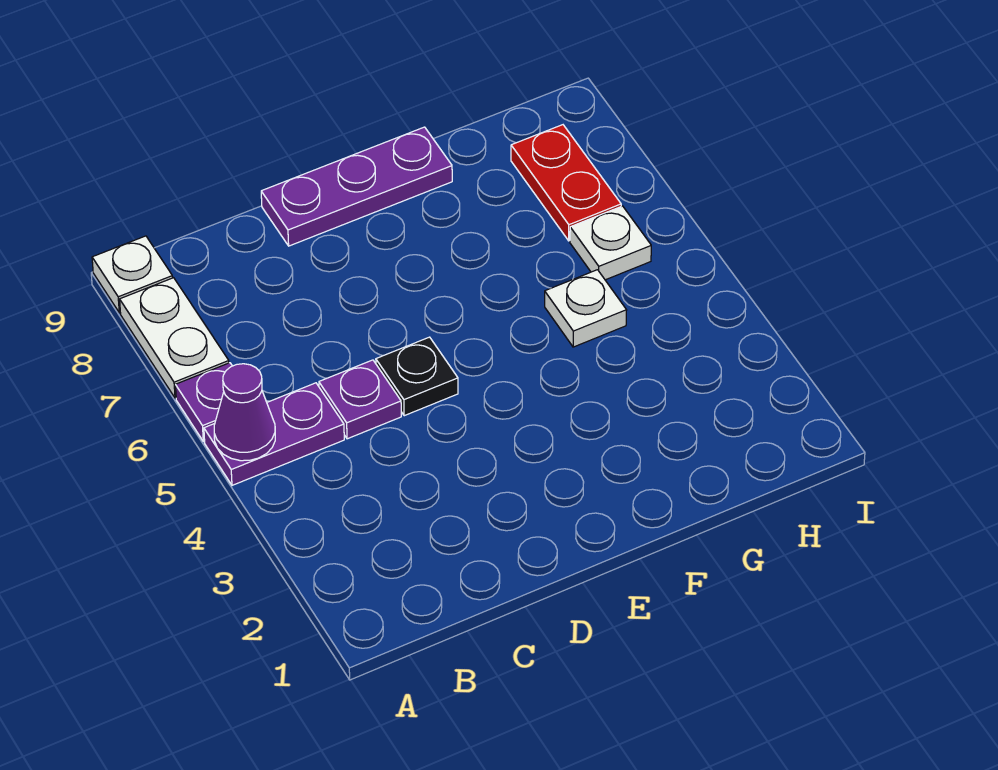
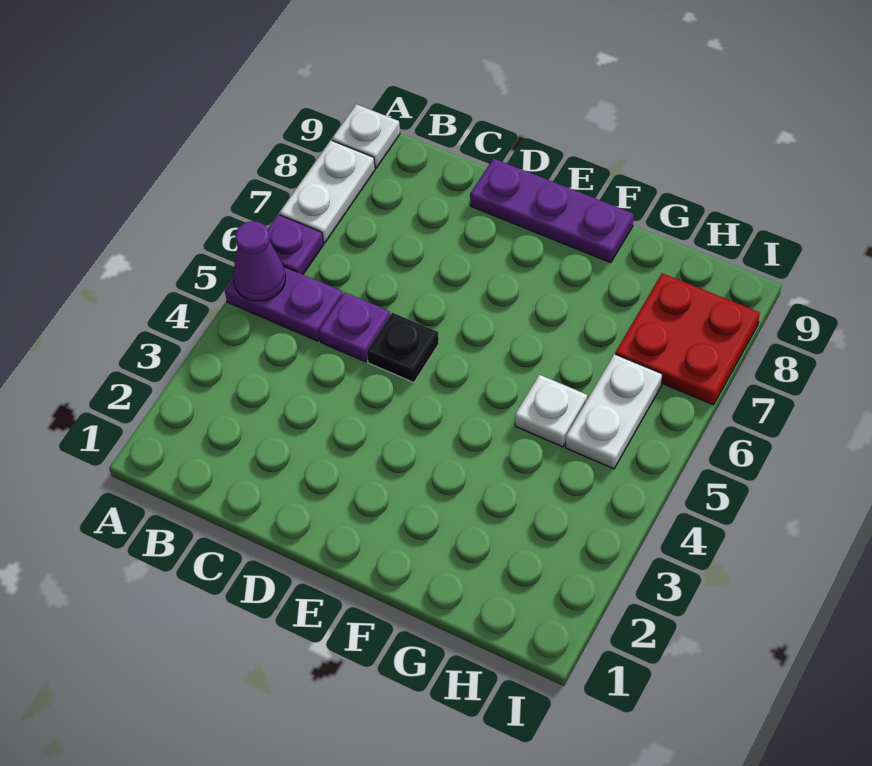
white plate H6 level 1 -> white plate H5:H6 level 1
red plate H7:H8 level 1 -> red plate H7:I8 level 1

